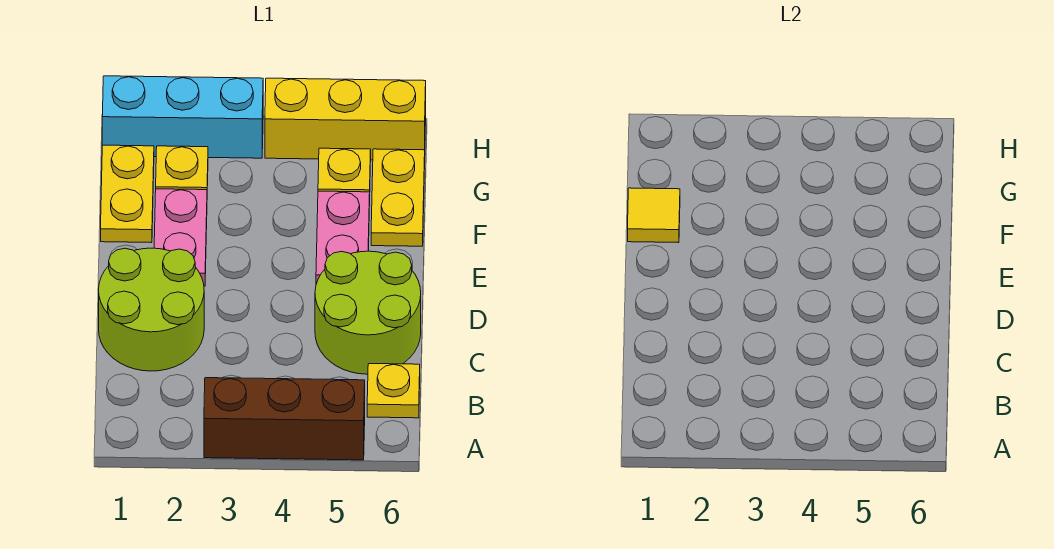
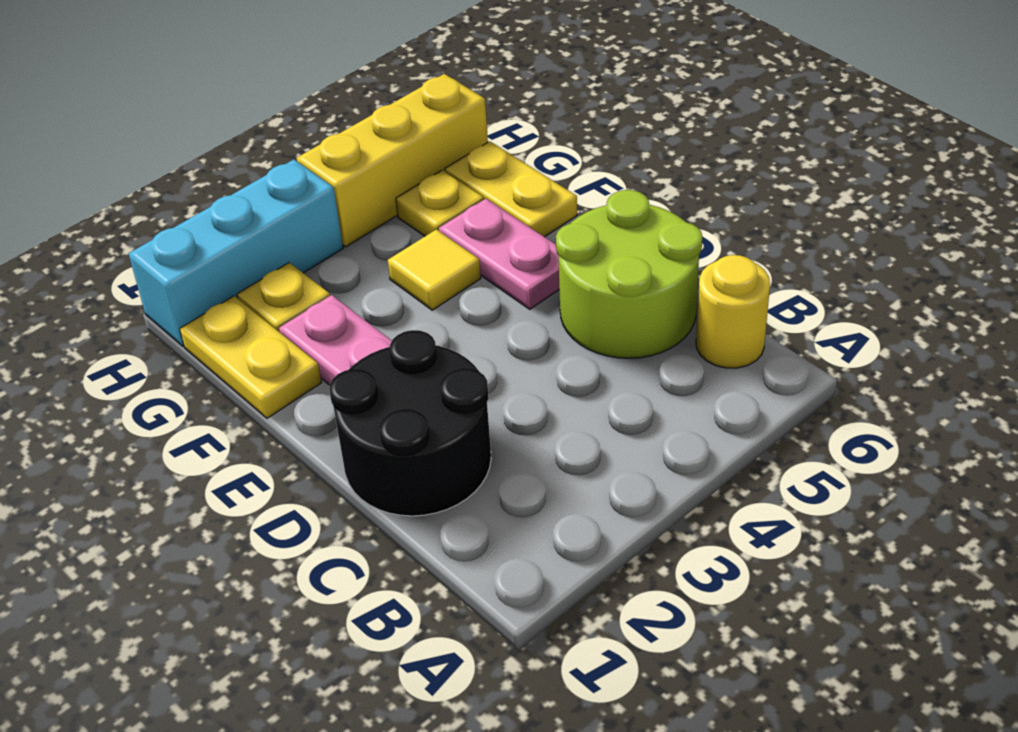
brown brick A3:A5 level 1 -> none
yellow plate B6 level 1 -> yellow round brick B6 level 1
lime round brick C1:D2 level 1 -> black round brick C1:D2 level 1
yellow tile F1 level 2 -> yellow tile F4 level 1

